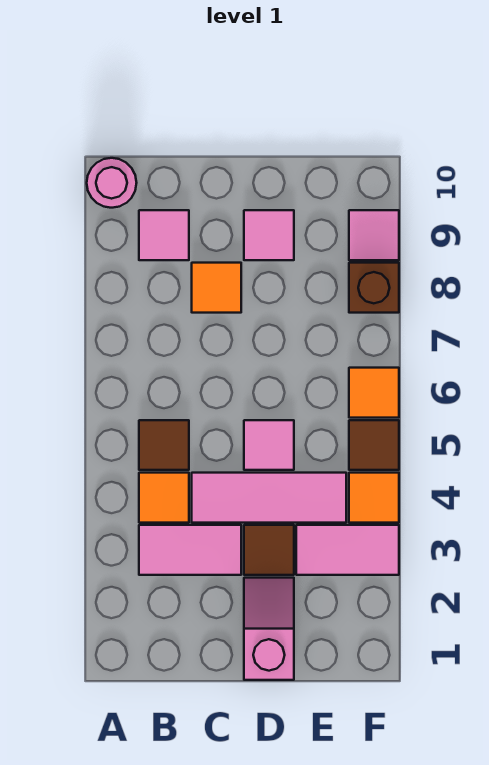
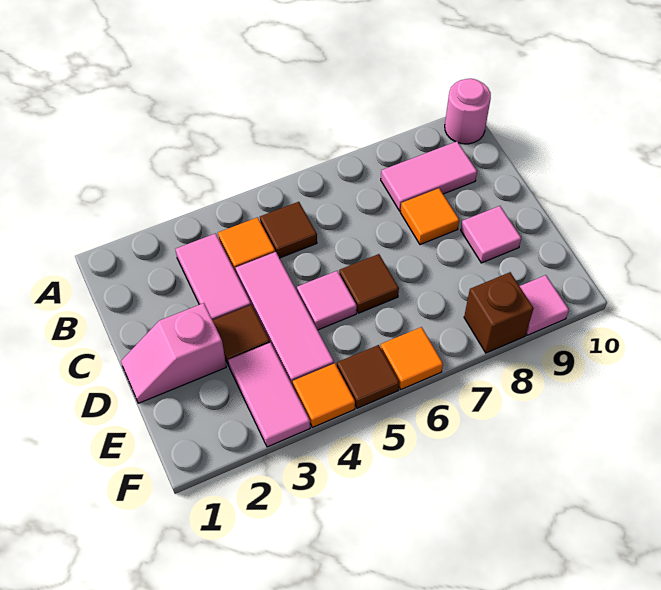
pink tile B9 level 1 -> pink tile B8:B9 level 1
pink slope D1:D2 level 1 top 1 -> pink slope D1:D2 level 1 top 2
none -> brown tile D6 level 1

